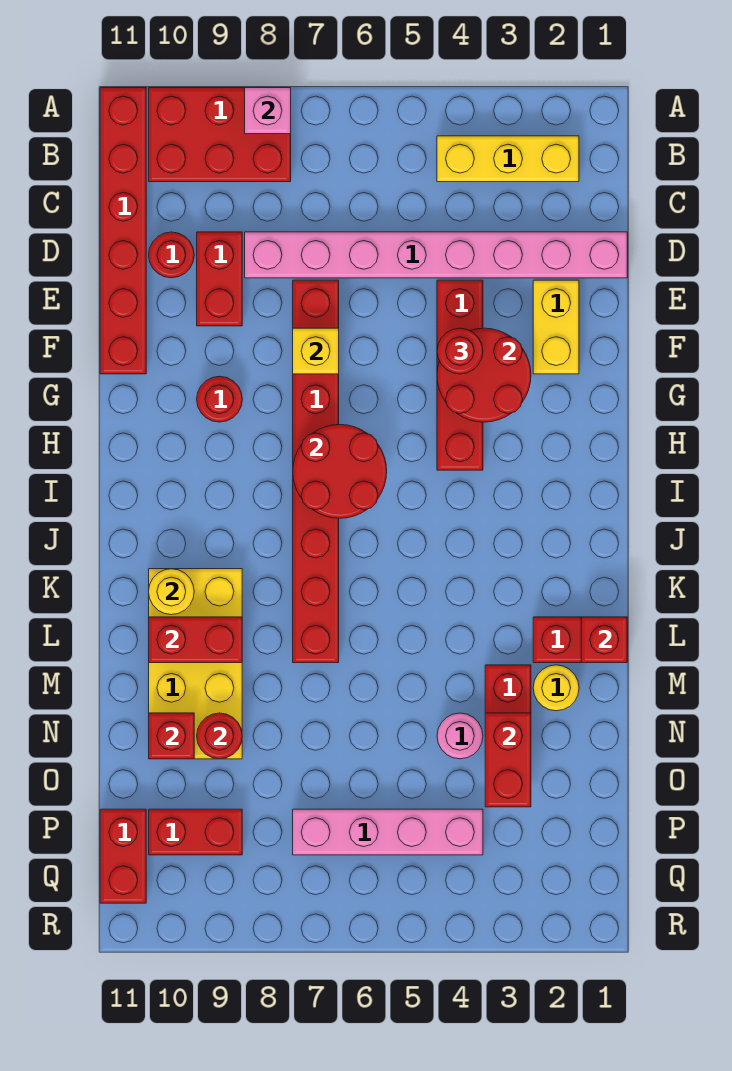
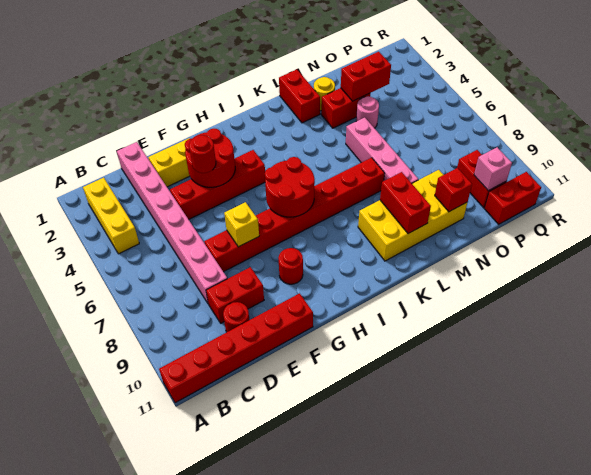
red brick A8:B10 level 1 -> none
pink brick A8 level 2 -> pink brick P10 level 2
yellow round brick K10 level 2 -> none
red brick L1 level 2 -> none
red round brick N9 level 2 -> none
pink brick P4:P7 level 1 -> pink brick M5:M8 level 1

